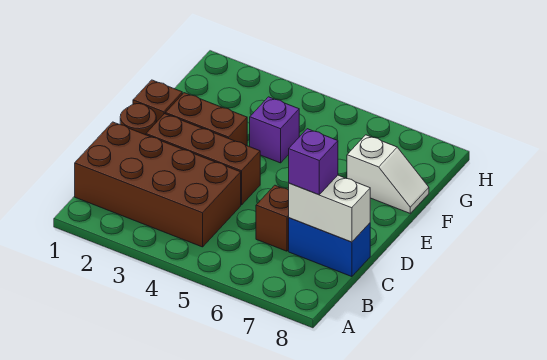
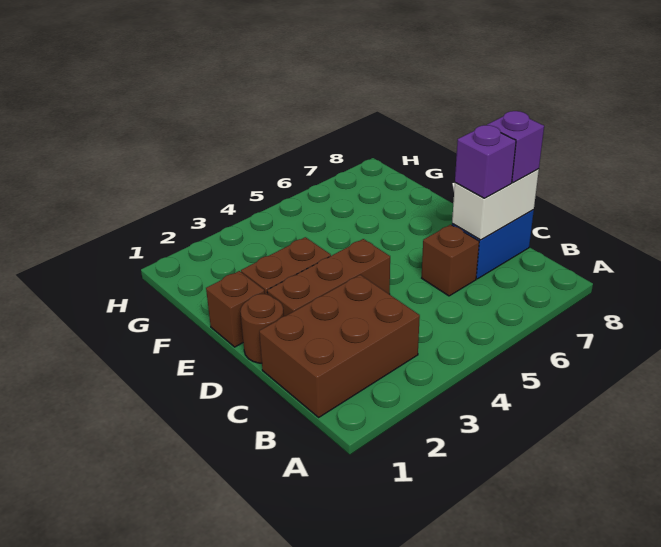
brown brick B1:C4 level 1 -> brown brick B1:C3 level 1
purple brick F4 level 1 -> purple brick C8 level 3
white slope F7:F8 level 1 top 7 -> none

